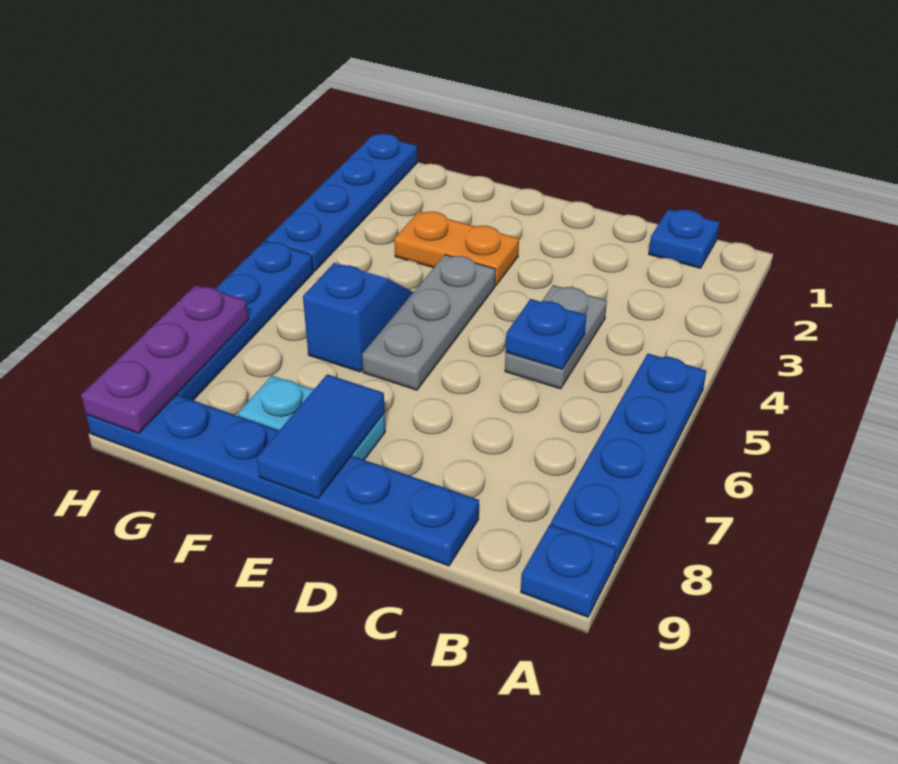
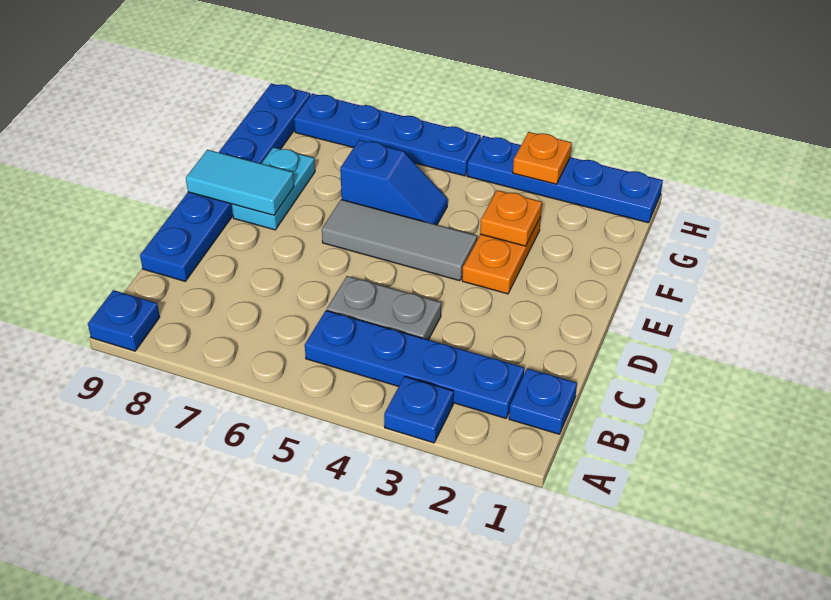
blue plate A5:A8 level 1 -> blue plate B2:B5 level 1
blue plate C5 level 2 -> blue plate A3 level 1
grey plate E4:E6 level 1 -> grey tile E4:E6 level 1
blue tile E8:E9 level 2 -> cyan tile E8:E9 level 2
none -> orange plate F3 level 2
none -> orange plate H3 level 2
purple plate H7:H9 level 2 -> none

